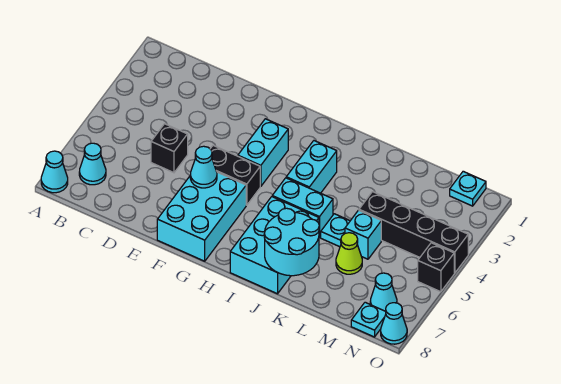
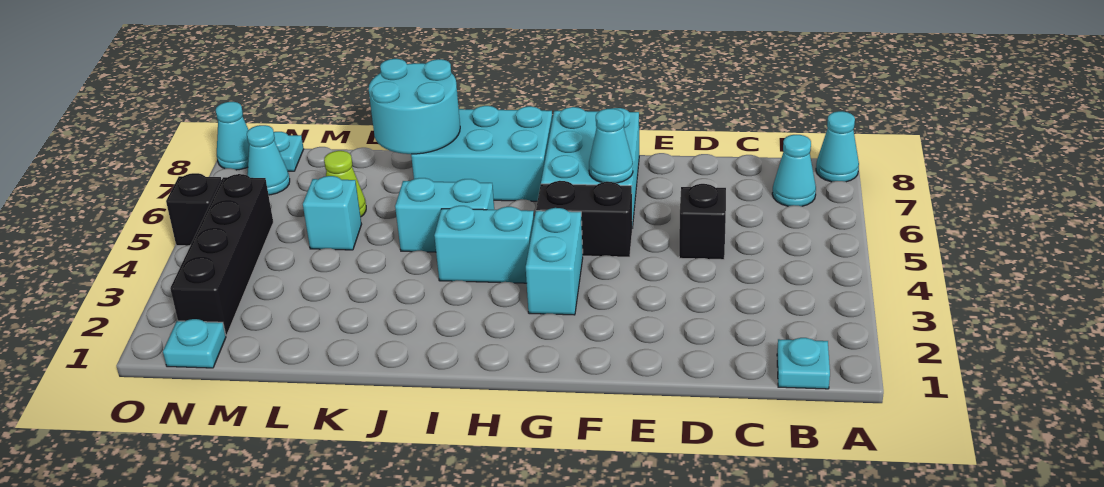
cyan brick I3:I4 level 1 -> cyan brick H4:I4 level 1
cyan brick I6:J8 level 1 -> cyan brick H7:J8 level 1
cyan plate K5 level 1 -> cyan plate B1 level 1
black brick L4:O4 level 1 -> black brick N2:N5 level 1

